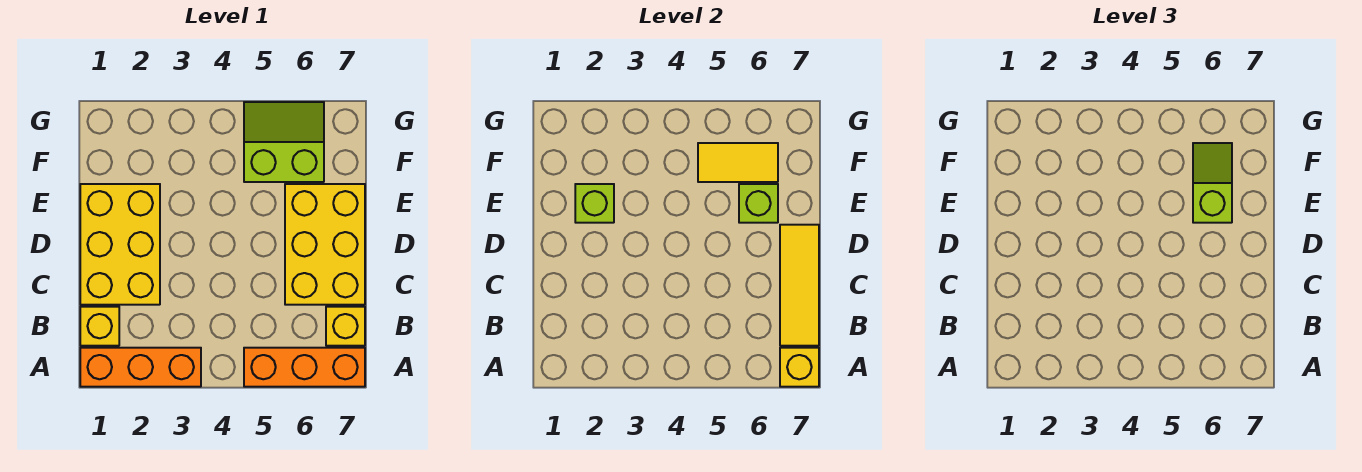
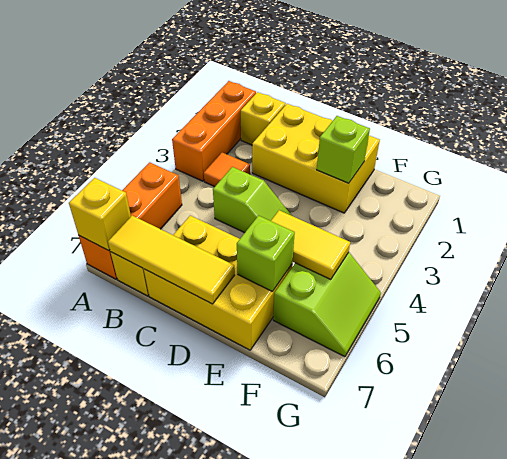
none -> orange tile B3 level 1
lime slope E6:F6 level 3 top E -> lime slope C4:D4 level 1 top C
yellow tile F5:F6 level 2 -> yellow tile E5:F5 level 2

